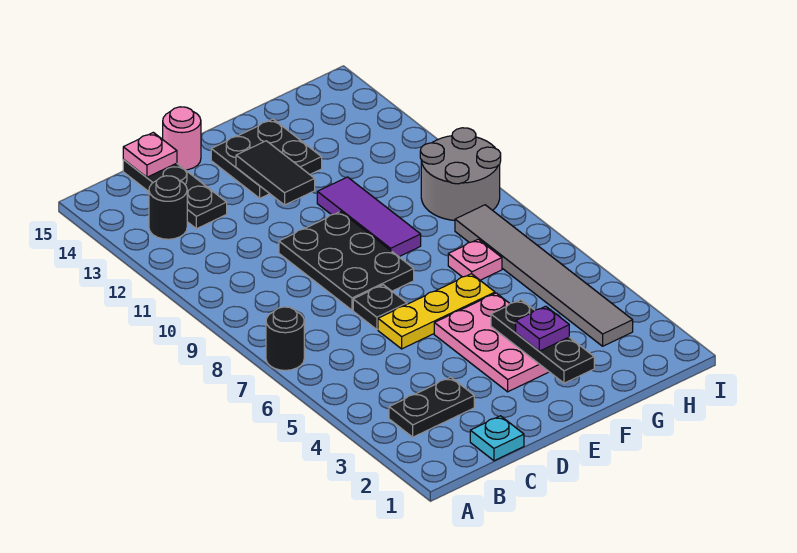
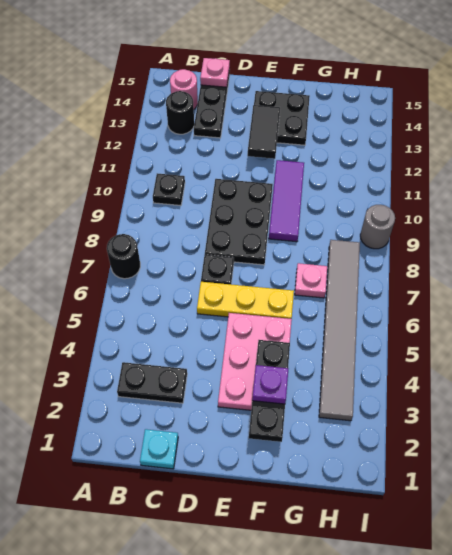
none -> black plate B10 level 1
pink round brick D15 level 1 -> pink round brick B14 level 1
grey round brick H9:I10 level 1 -> grey round brick I9 level 1

